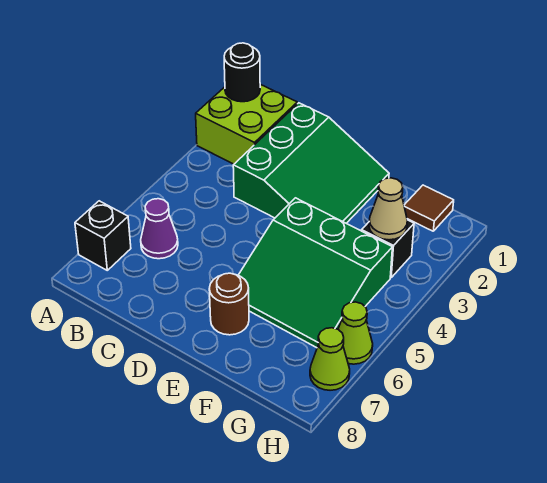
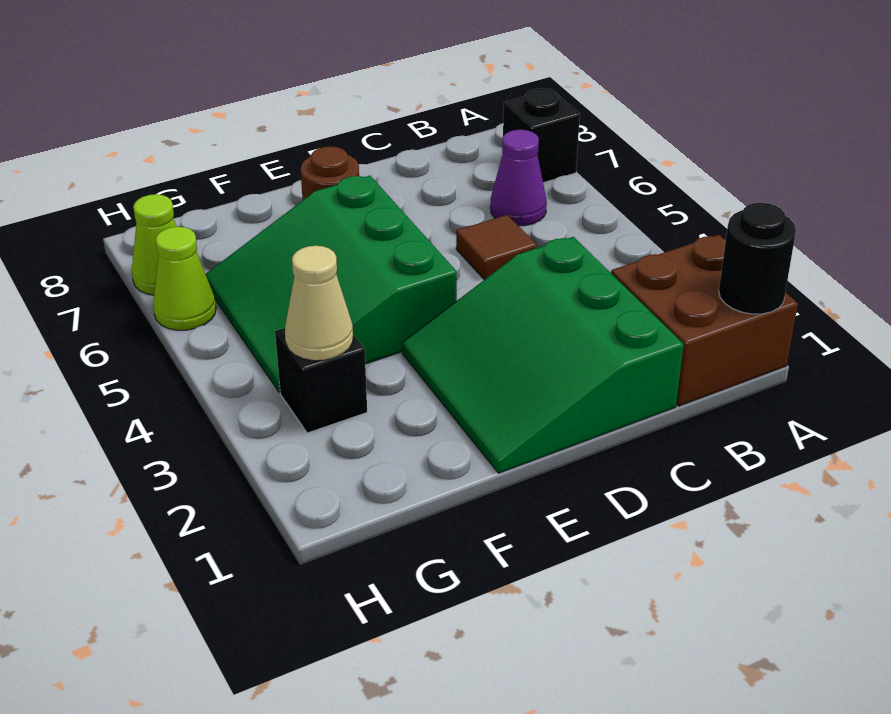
lime brick A1:B2 level 1 -> brown brick A1:B2 level 1
green slope E4:G6 level 1 top 4 -> green slope E4:G6 level 1 top E
brown tile G1 level 1 -> brown tile C5 level 1

